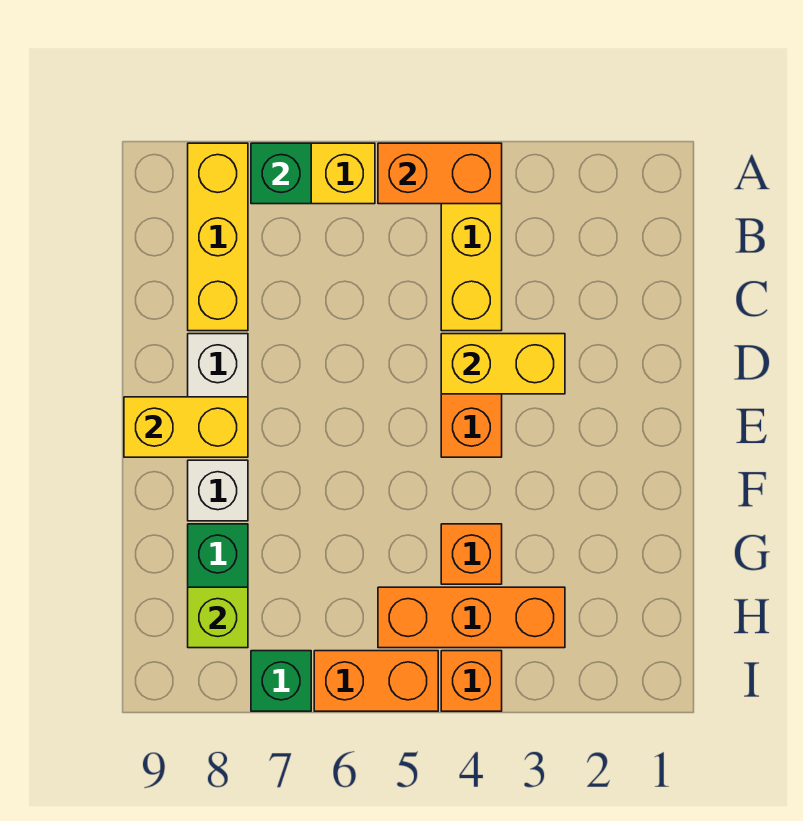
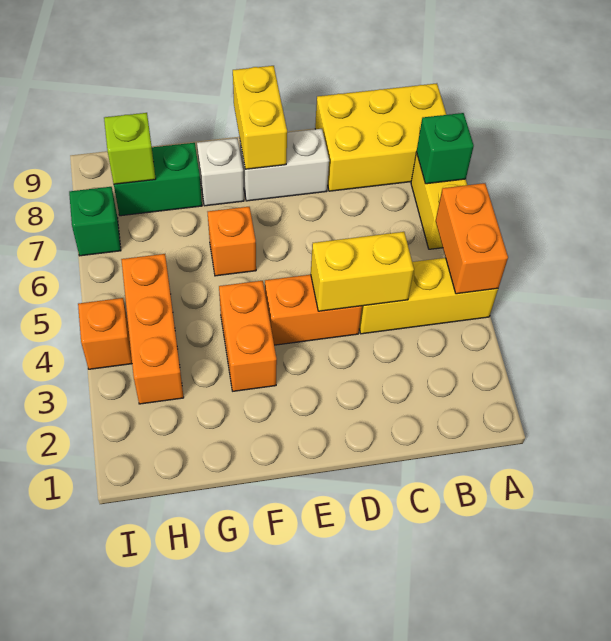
yellow brick A8:C8 level 1 -> yellow brick A8:C9 level 1
yellow brick D3:D4 level 2 -> yellow brick C4:D4 level 2
orange brick G4 level 1 -> orange brick F6 level 1
orange brick I5:I6 level 1 -> orange brick F3:F4 level 1

